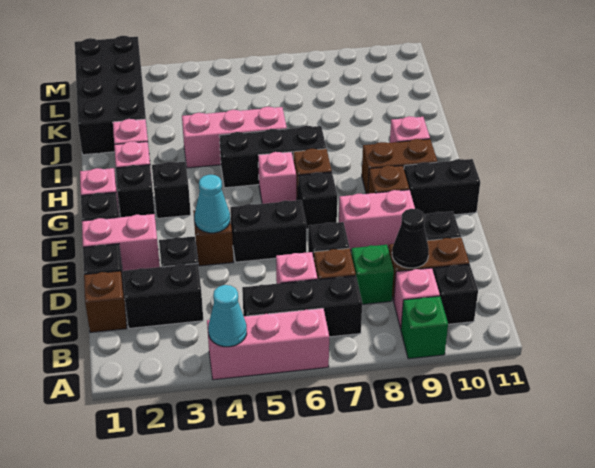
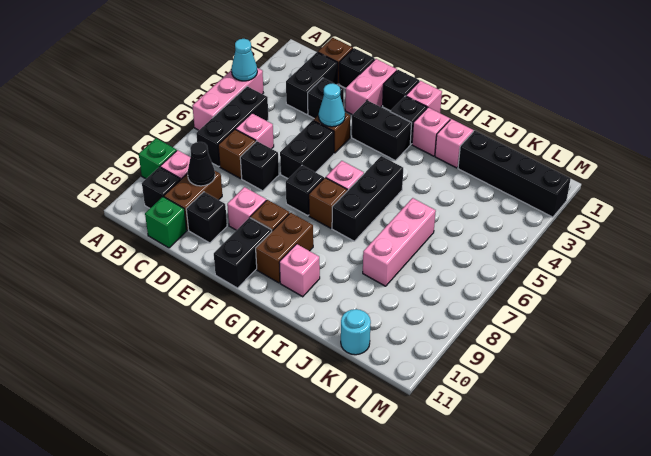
green brick C8 level 1 -> green brick C11 level 1
pink brick E8:E9 level 1 -> pink brick E9 level 1
black brick G3 level 1 -> black brick F3:G3 level 1
pink brick I4:I6 level 1 -> pink brick J6:J8 level 1
black brick J1:M2 level 1 -> black brick J2:M2 level 1
none -> cyan round brick K11 level 1

